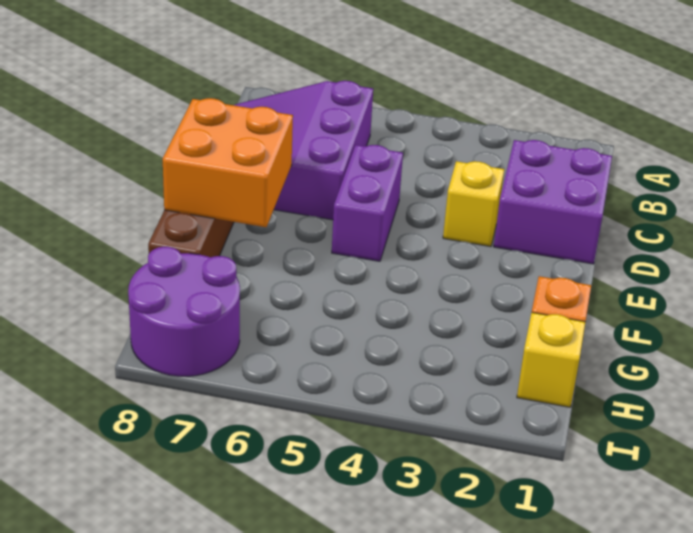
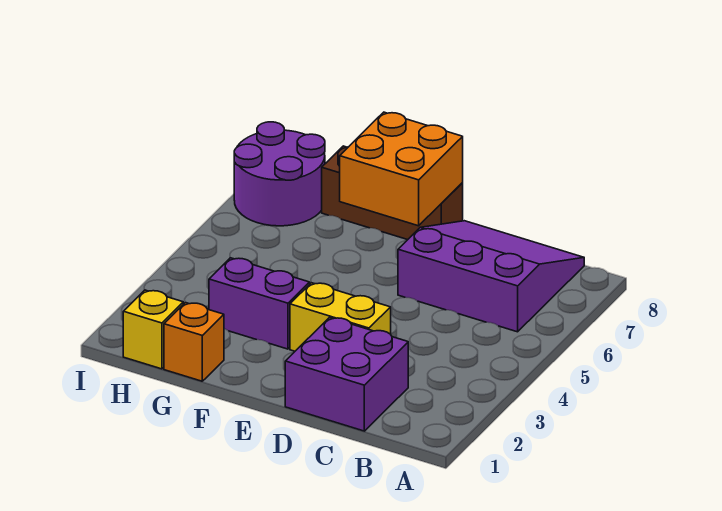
yellow brick D3 level 1 -> yellow brick D3:E3 level 1
purple brick D5:E5 level 1 -> purple brick F3:G3 level 1

